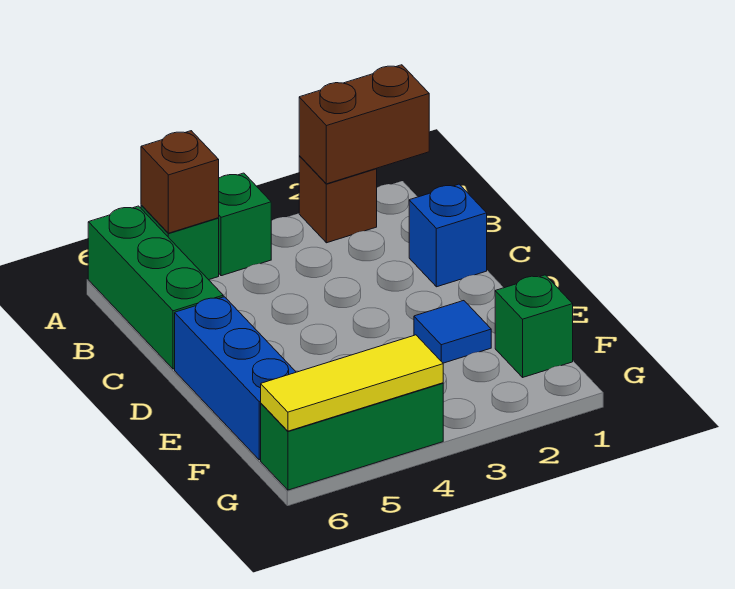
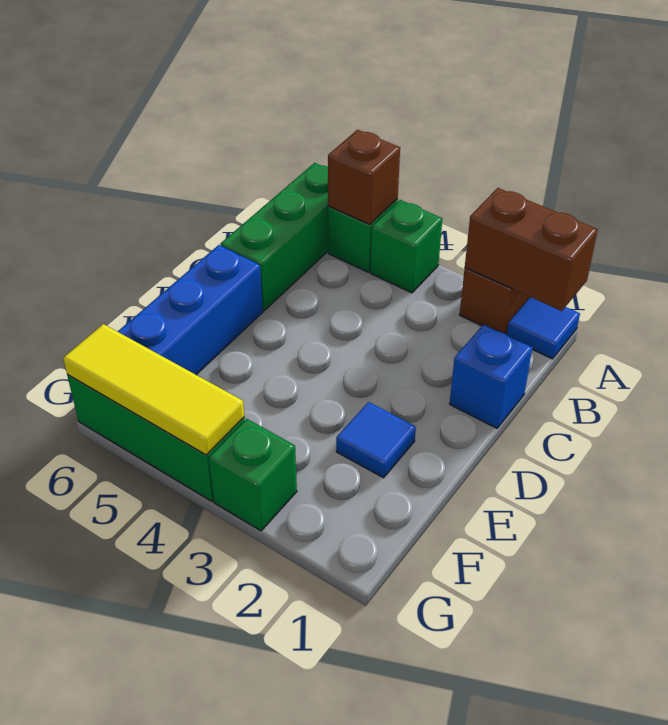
none -> blue tile A1 level 1
green brick F1 level 1 -> green brick G3 level 1

